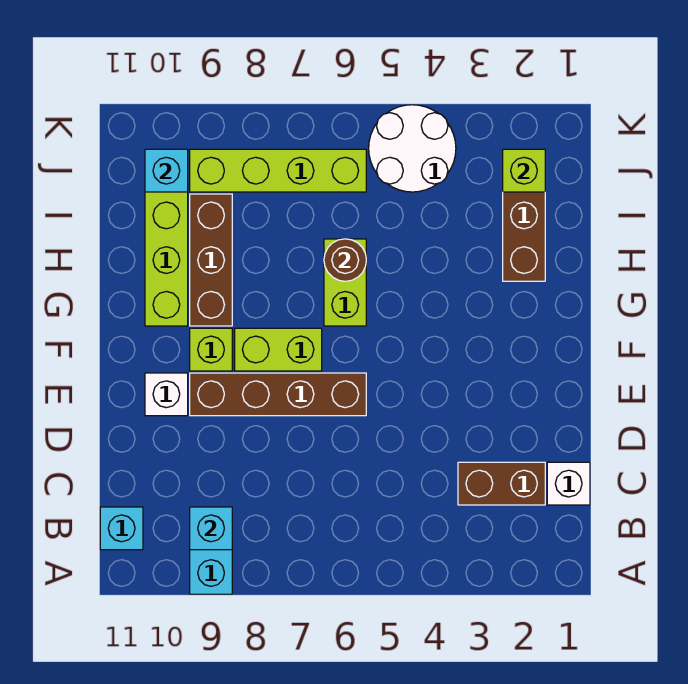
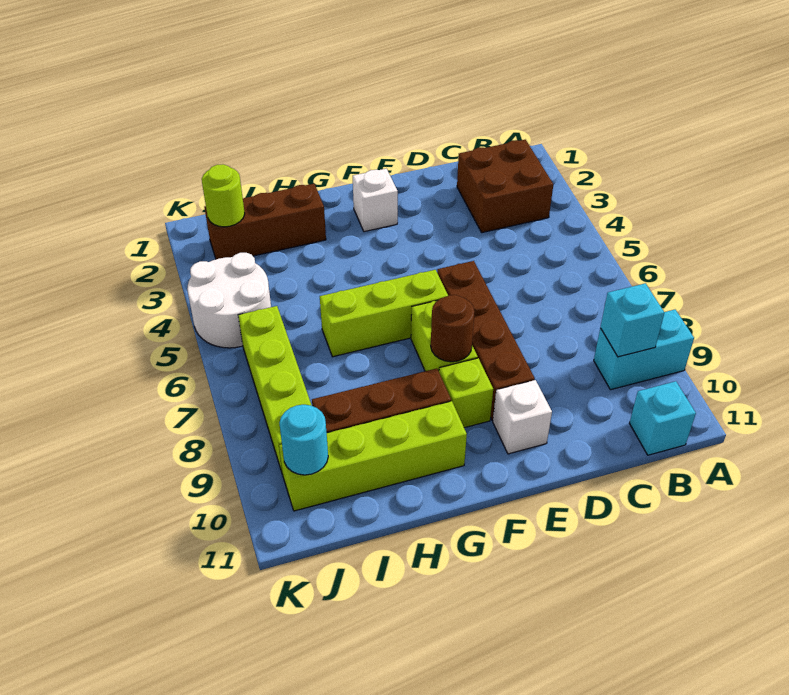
white brick C1 level 1 -> white brick F2 level 1
brown brick C2:C3 level 1 -> brown brick B2:C3 level 1
lime brick G6:H6 level 1 -> lime brick F6:H6 level 1
brown round brick H6 level 2 -> brown round brick F8 level 2
lime brick J2 level 2 -> lime round brick J2 level 2
cyan brick J10 level 2 -> cyan round brick J10 level 2

